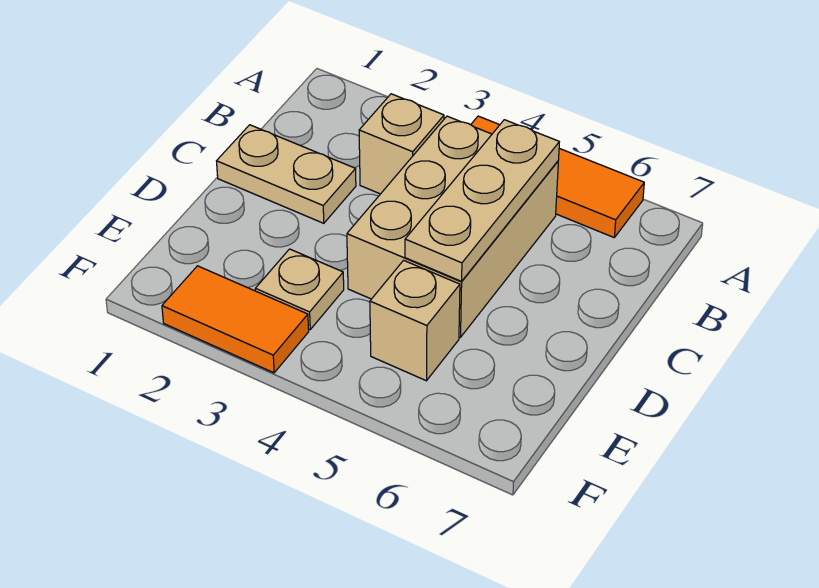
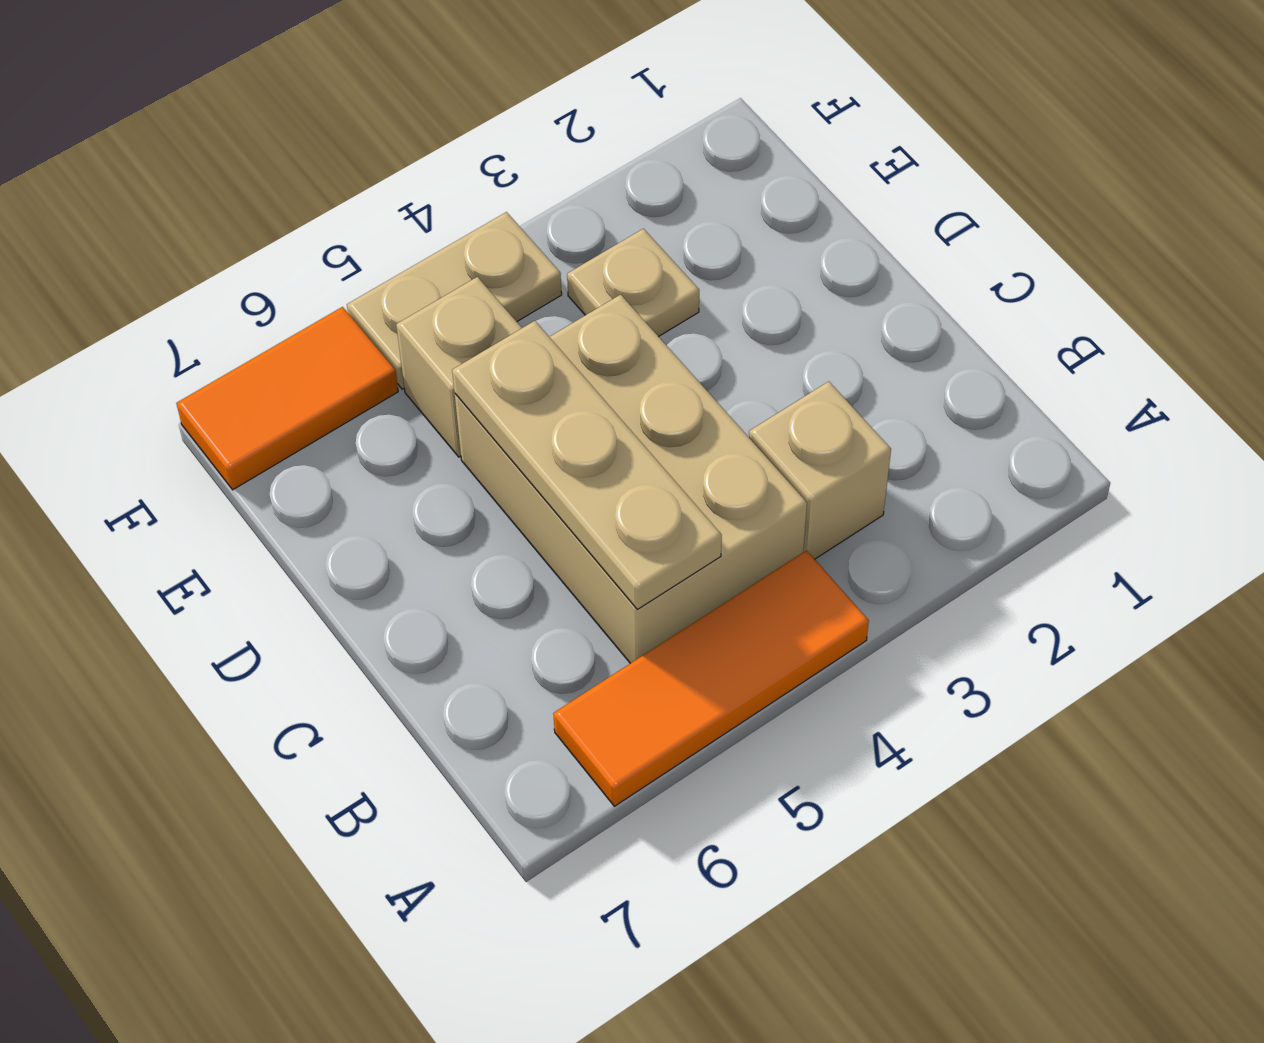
tan plate C1:C2 level 1 -> tan plate F4:F5 level 1
orange tile F2:F3 level 1 -> orange tile F6:F7 level 1

